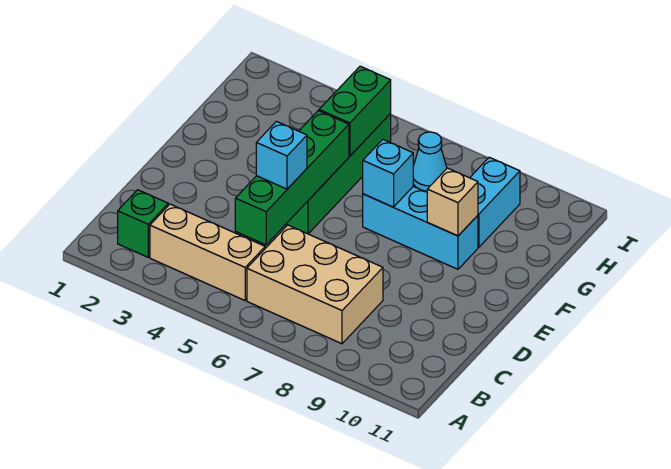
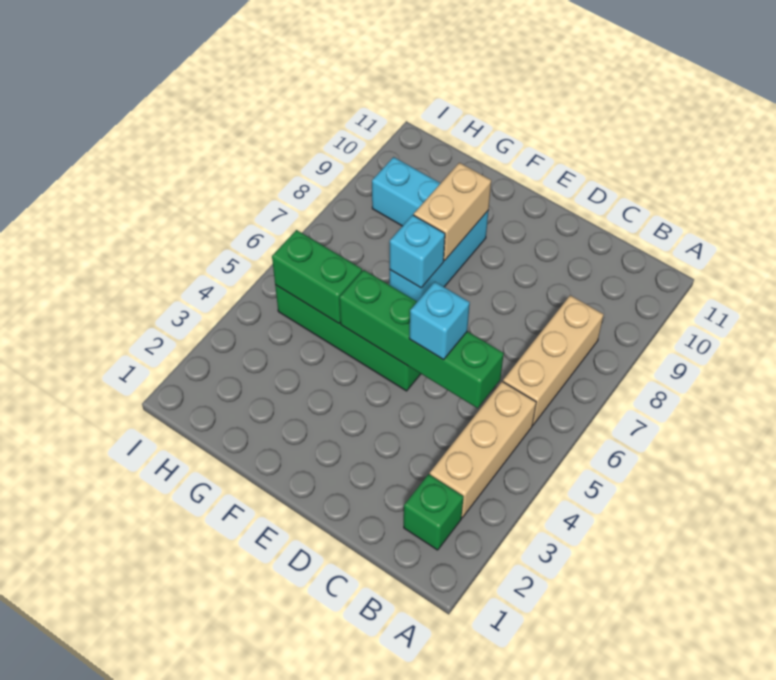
tan brick B6:C8 level 1 -> tan brick B6:B8 level 1
tan brick F9 level 2 -> tan brick F8:F9 level 2
cyan cone H7 level 1 -> none

